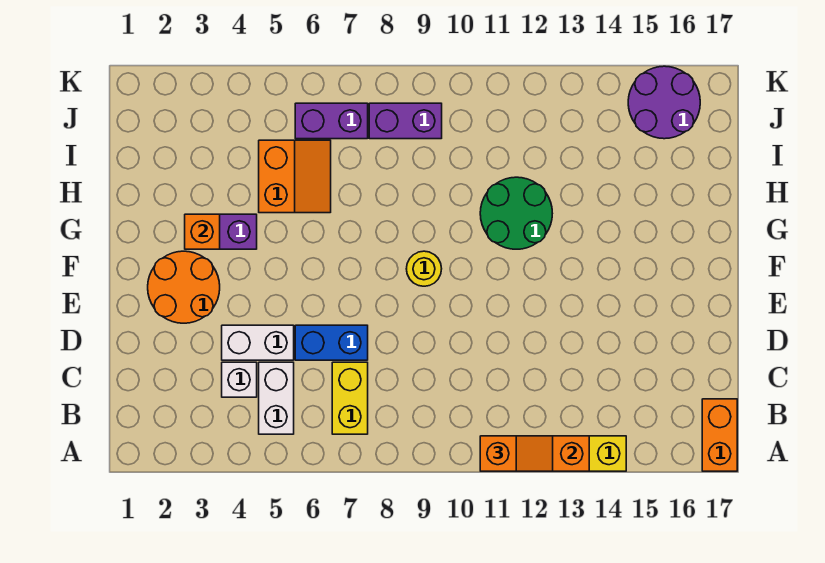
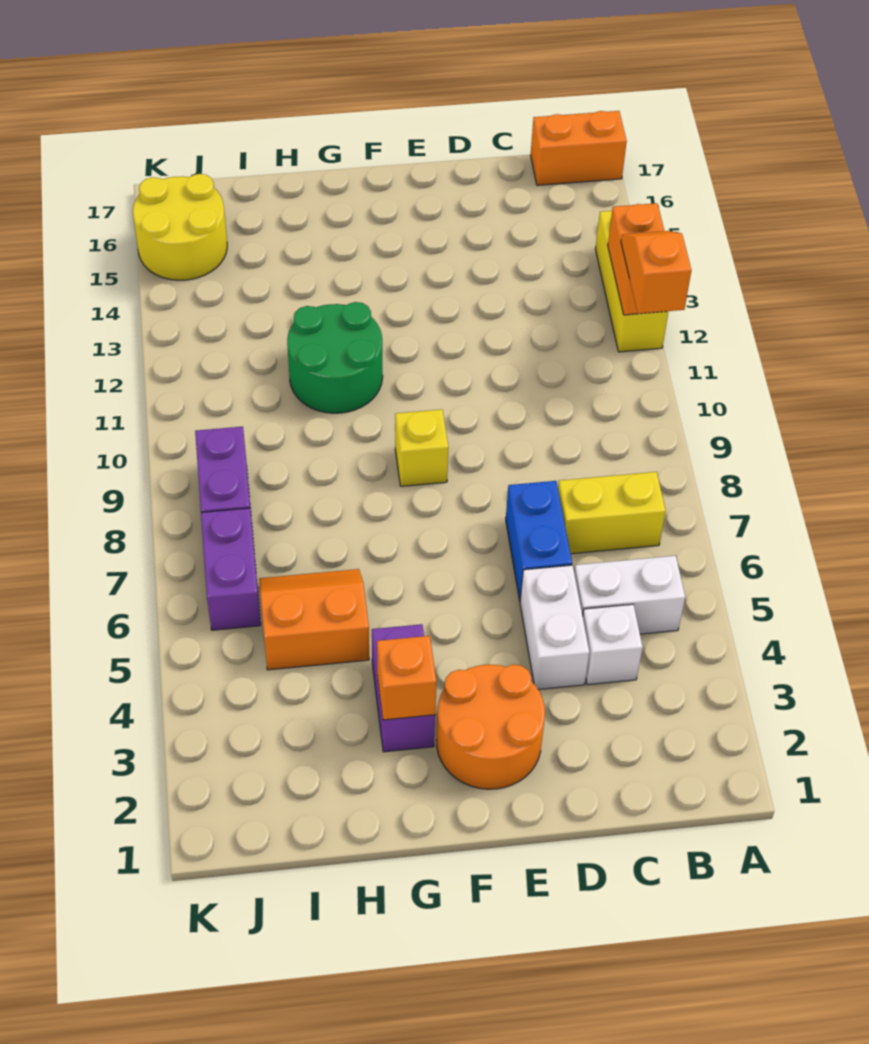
yellow round brick F9 level 1 -> yellow brick F9 level 1
purple round brick J15:K16 level 1 -> yellow round brick J15:K16 level 1

